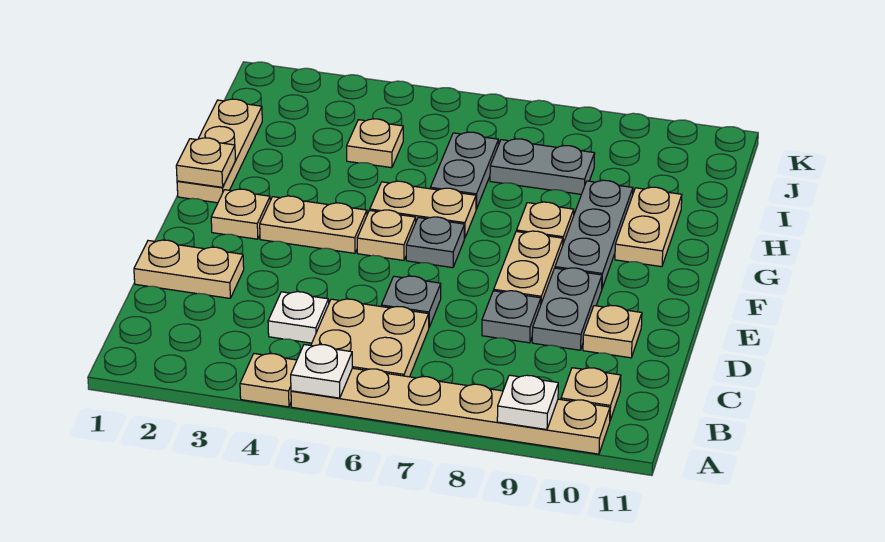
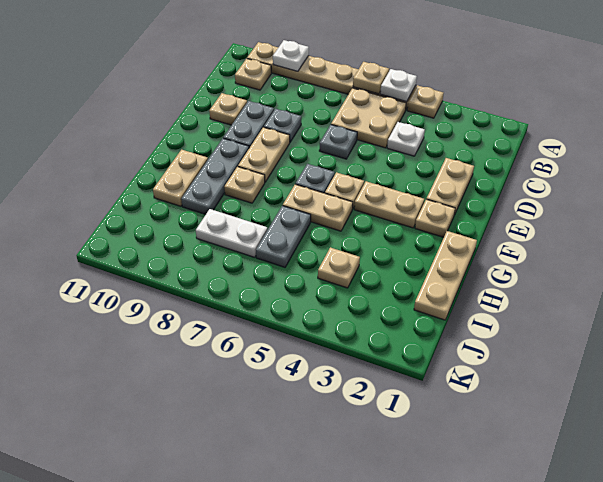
tan plate D1:D2 level 1 -> tan plate D2:E2 level 1
tan plate G1 level 2 -> tan plate A6 level 2
grey plate I7:I8 level 1 -> white plate I7:I8 level 1

